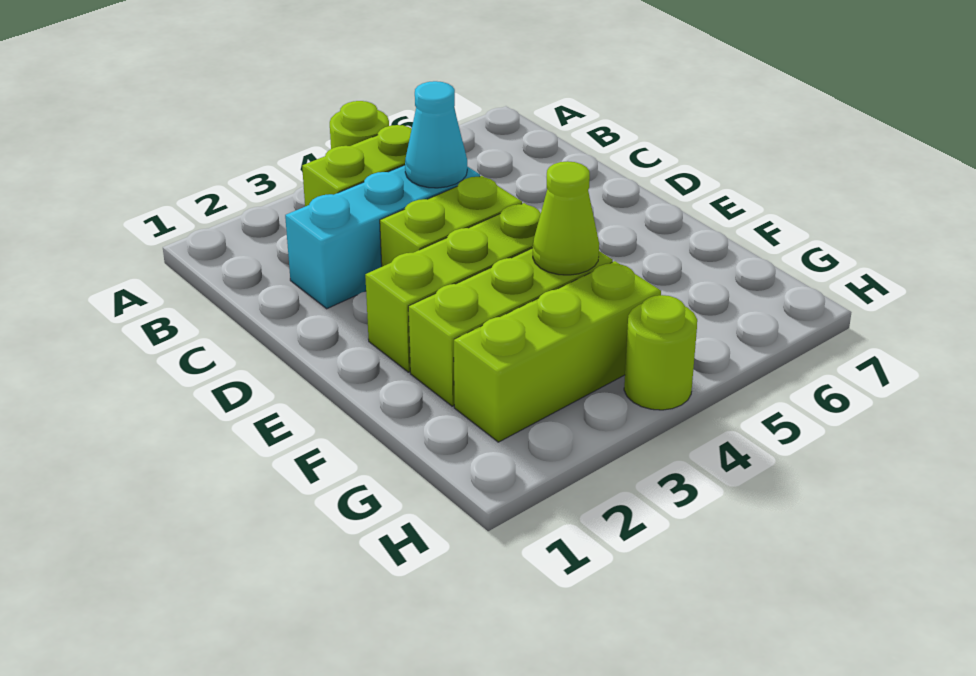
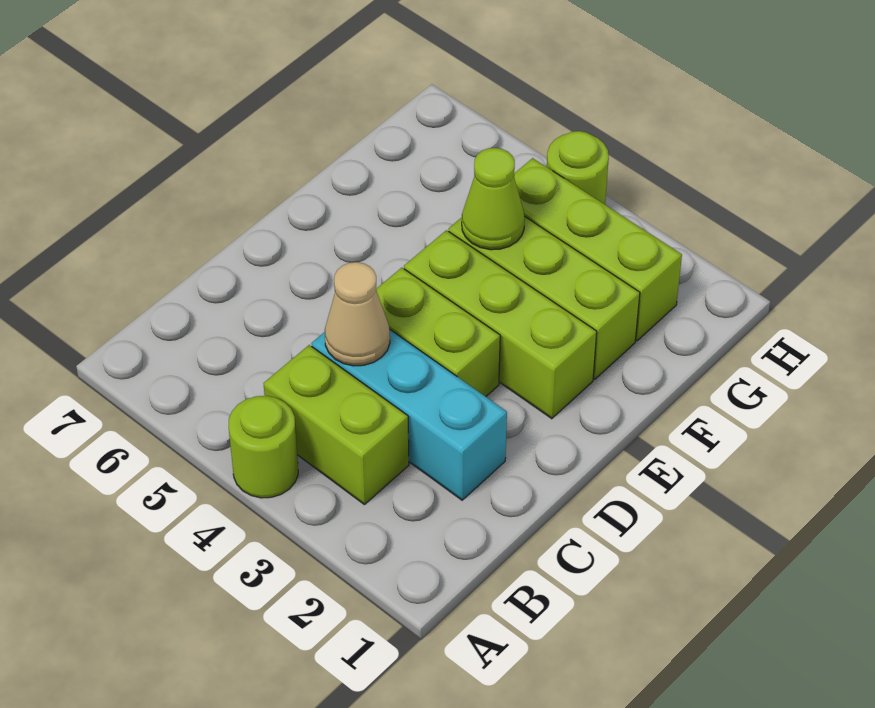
cyan cone C4 level 2 -> tan cone C4 level 2

